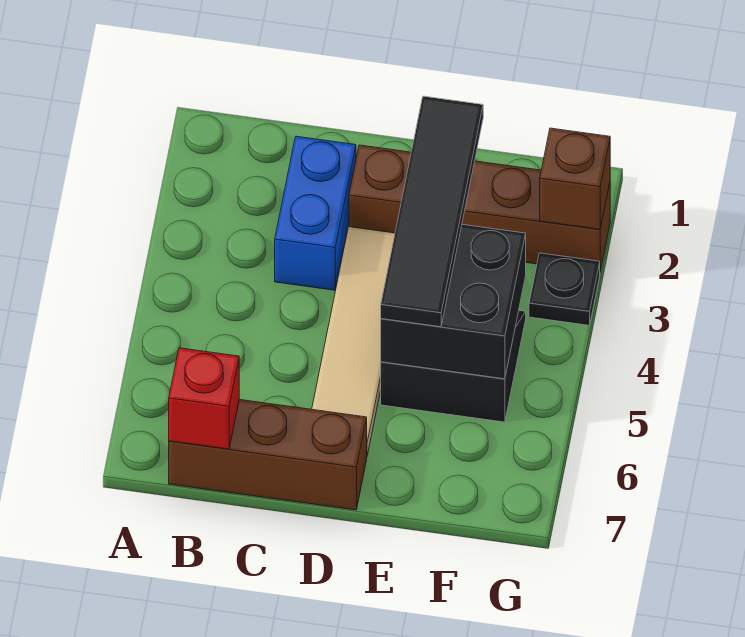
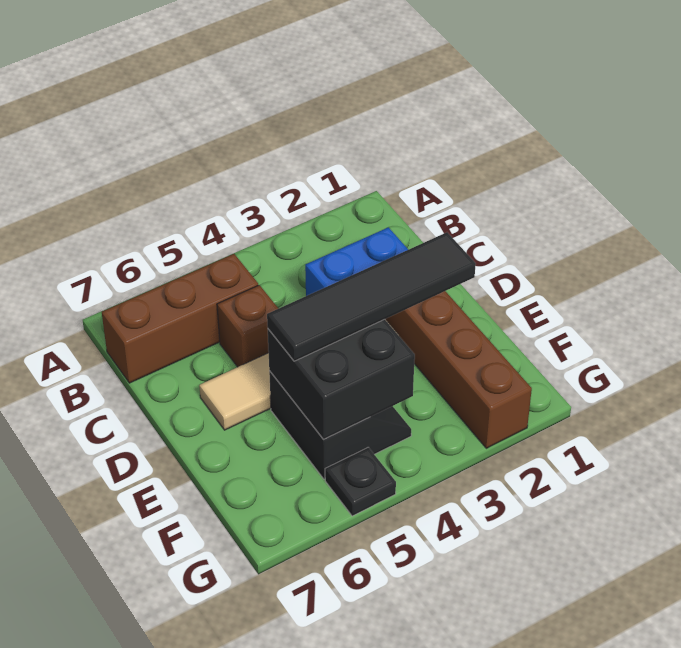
brown brick B7:D7 level 1 -> brown brick B5:B7 level 1
red brick B7 level 2 -> none
brown brick G2 level 2 -> brown brick C5 level 1
black plate G3 level 1 -> black plate G5 level 1

